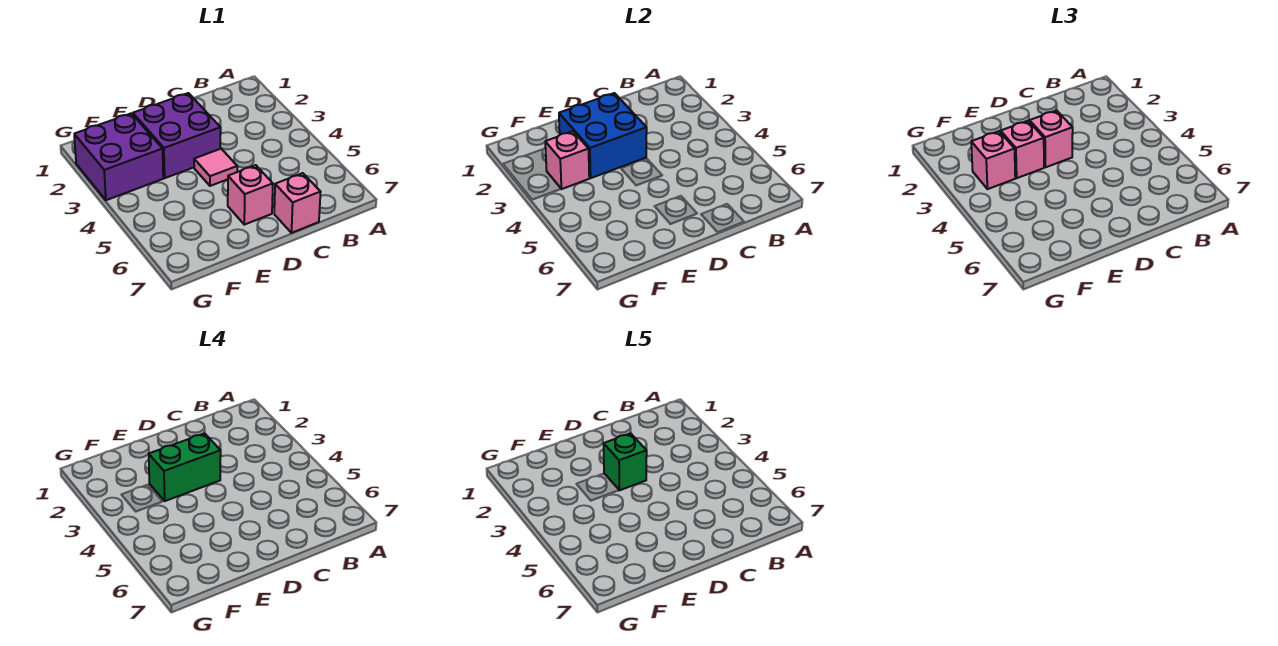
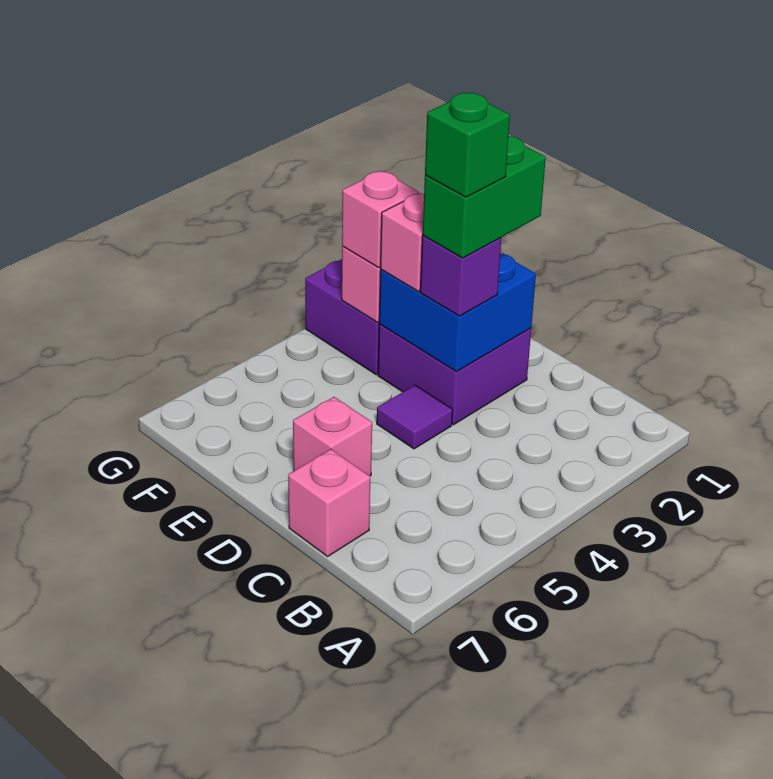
pink brick D3 level 3 -> purple brick D3 level 3
green brick D3:E3 level 4 -> green brick D2:D3 level 4
pink tile D4 level 1 -> purple tile D4 level 1

